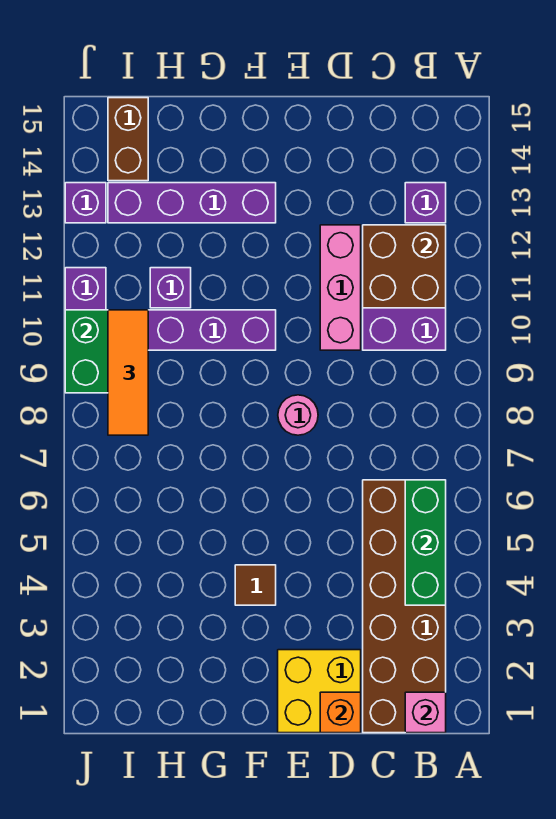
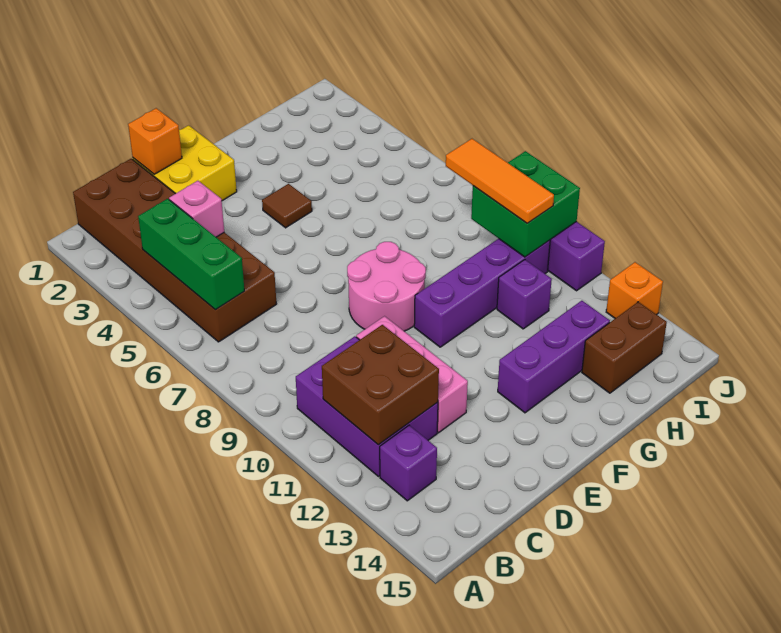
pink brick B1 level 2 -> pink brick C4 level 2
pink round brick E8 level 1 -> pink round brick E8:F9 level 1
purple brick F13:I13 level 1 -> purple brick F13:H13 level 1
brown brick I14:I15 level 1 -> brown brick H14:I14 level 1
purple brick J13 level 1 -> orange brick J13 level 1

